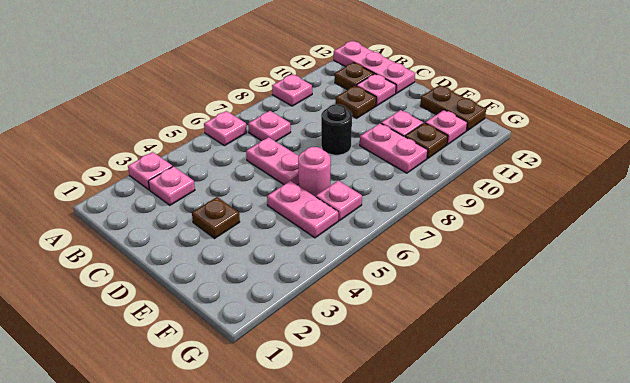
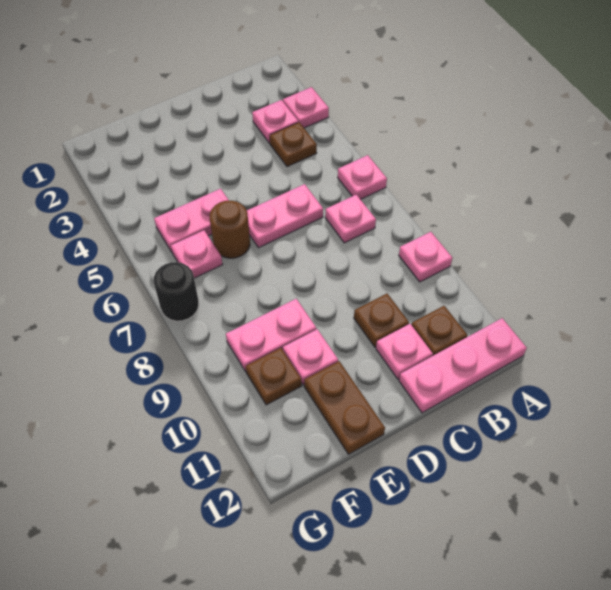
brown plate D3 level 1 -> brown plate B4 level 1
black round brick D8 level 1 -> black round brick G7 level 1
pink round brick E6 level 1 -> brown round brick E6 level 1
brown plate E12:F12 level 1 -> brown plate E11:E12 level 1
pink plate F11 level 1 -> none

